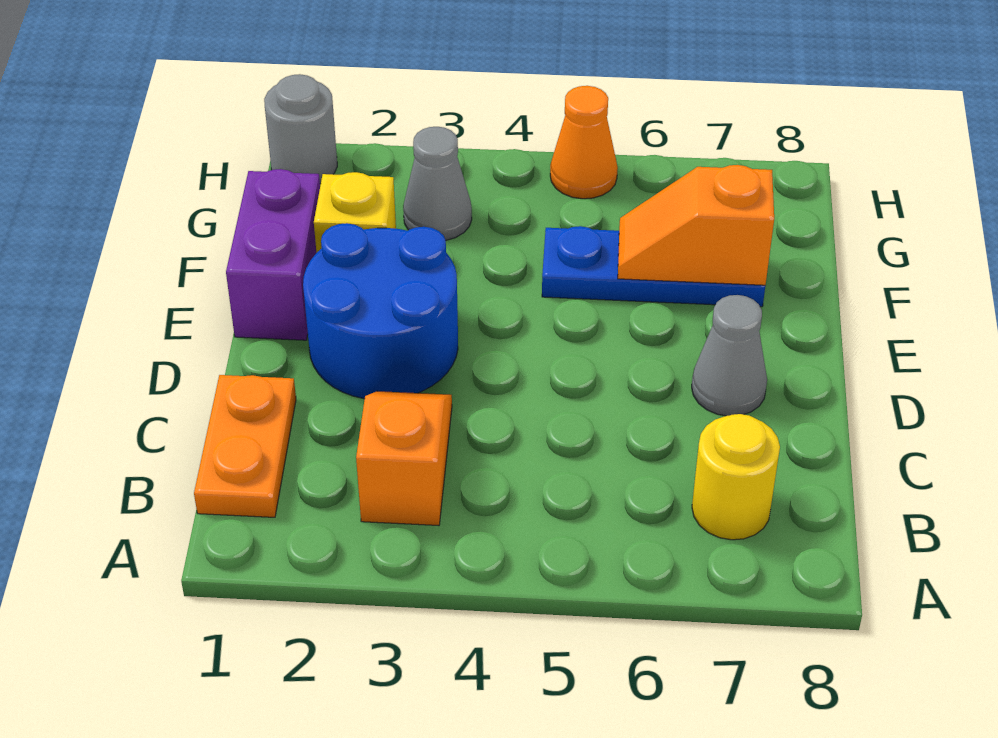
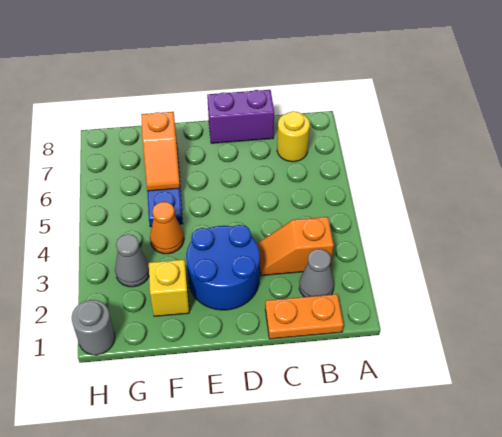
grey cone D7 level 1 -> grey cone B2 level 1
purple brick E1:F1 level 1 -> purple brick C8:D8 level 1
orange cone H5 level 1 -> orange cone F4 level 1

